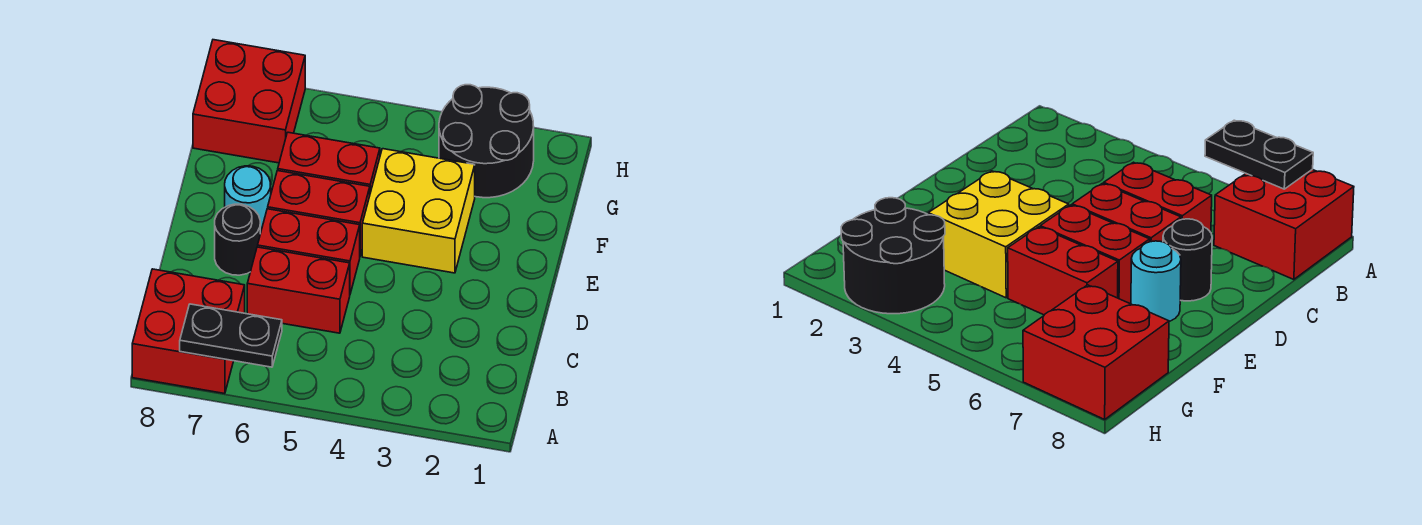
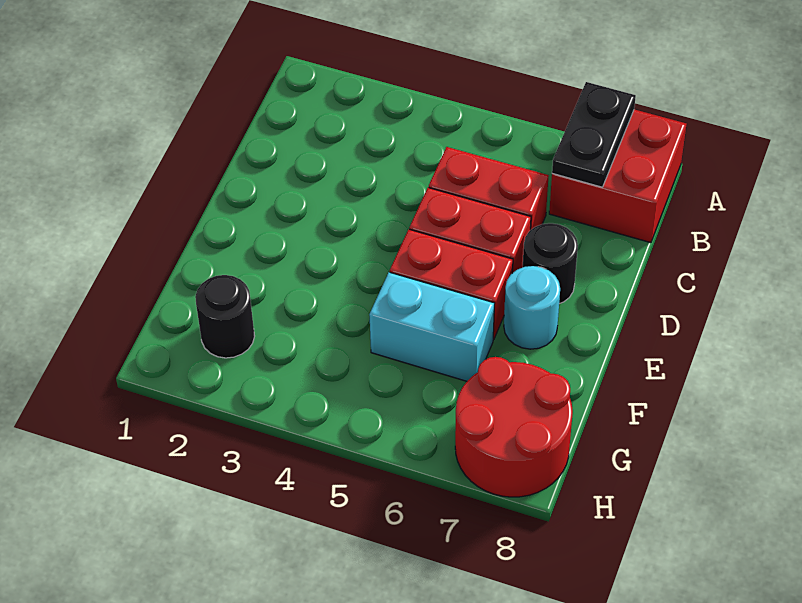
black plate A6:A7 level 2 -> black plate A7:B7 level 2
yellow brick E3:F4 level 1 -> none
red brick F5:F6 level 1 -> cyan brick F5:F6 level 1
black round brick G2:H3 level 1 -> black round brick G2 level 1
red brick G7:H8 level 1 -> red round brick G7:H8 level 1

